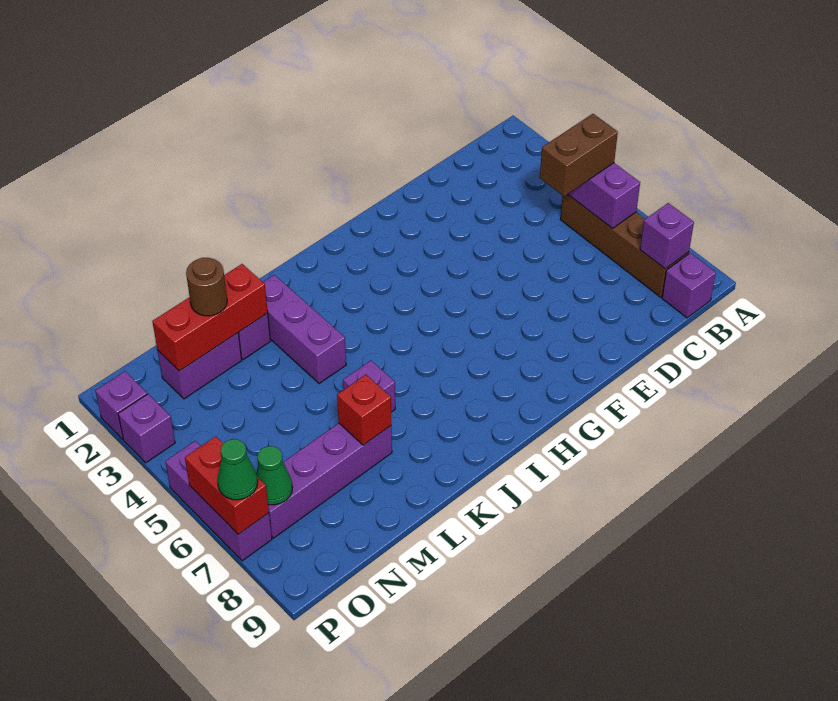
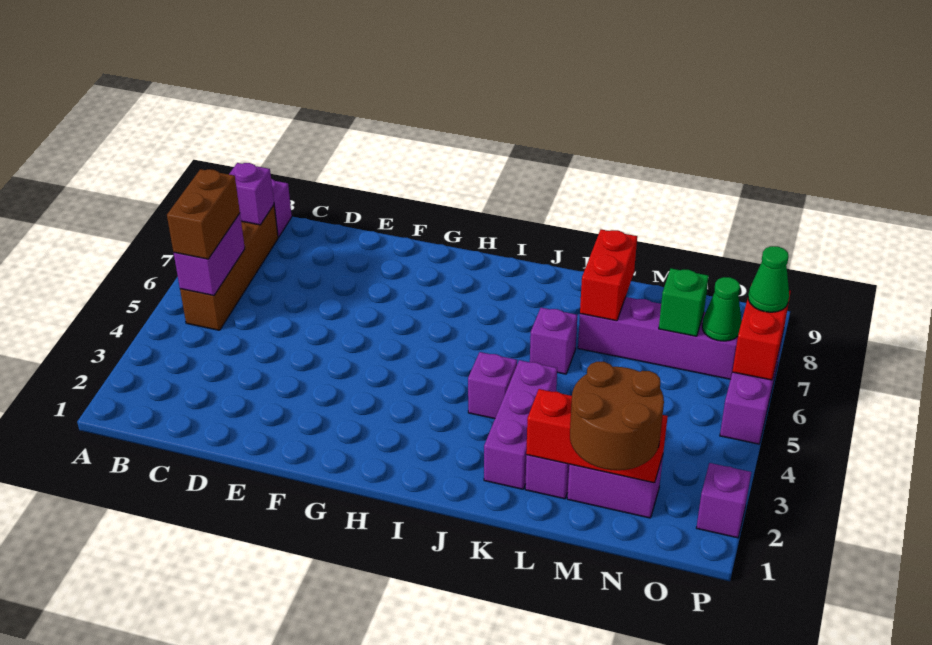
brown brick B5:C5 level 3 -> brown brick B5:B6 level 3
red brick L7 level 2 -> red brick L7:L8 level 2
brown round brick M2 level 3 -> brown round brick M1:N2 level 3
none -> green brick N7 level 2
purple brick P3 level 1 -> purple brick J4 level 1

